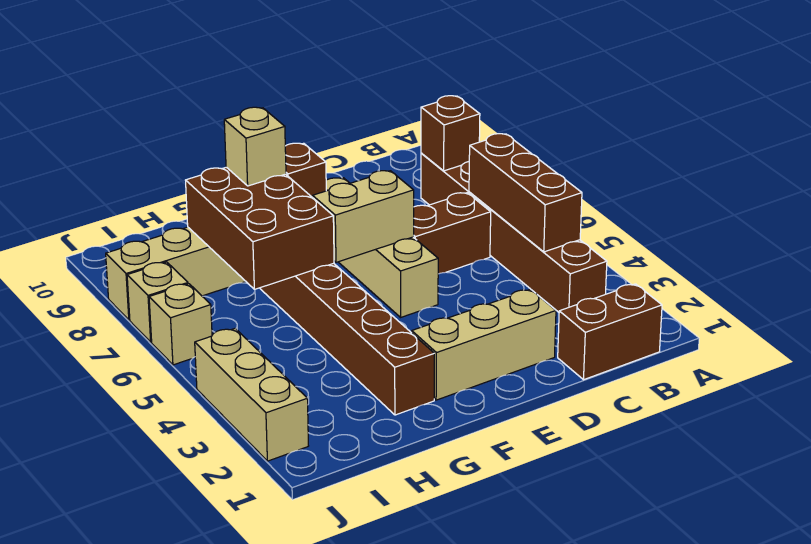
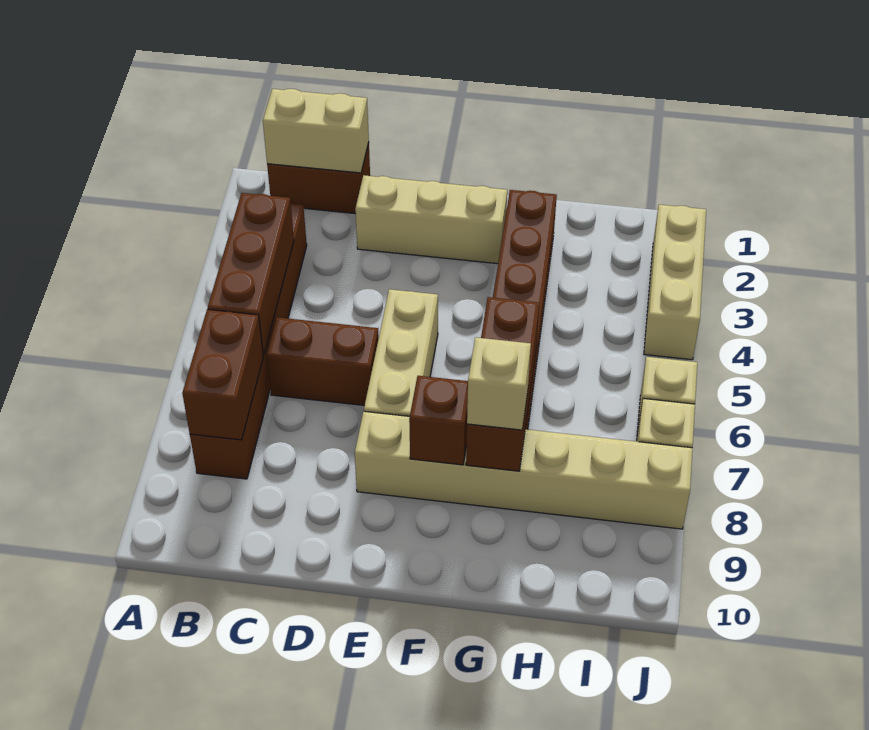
brown brick B8 level 2 -> brown brick B7:B8 level 2
tan brick E6:F6 level 2 -> tan brick B1:C1 level 2
brown brick G6:H8 level 2 -> brown brick G6:G8 level 2

